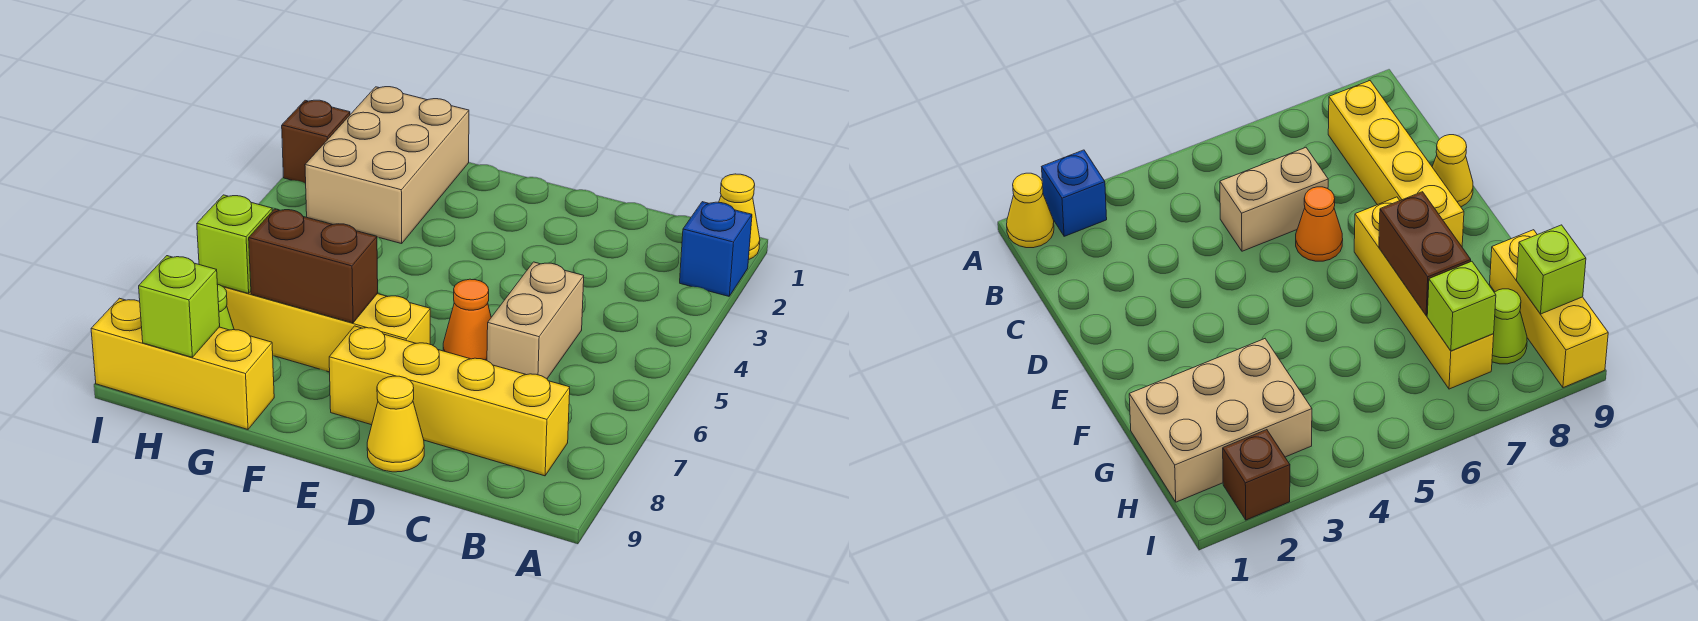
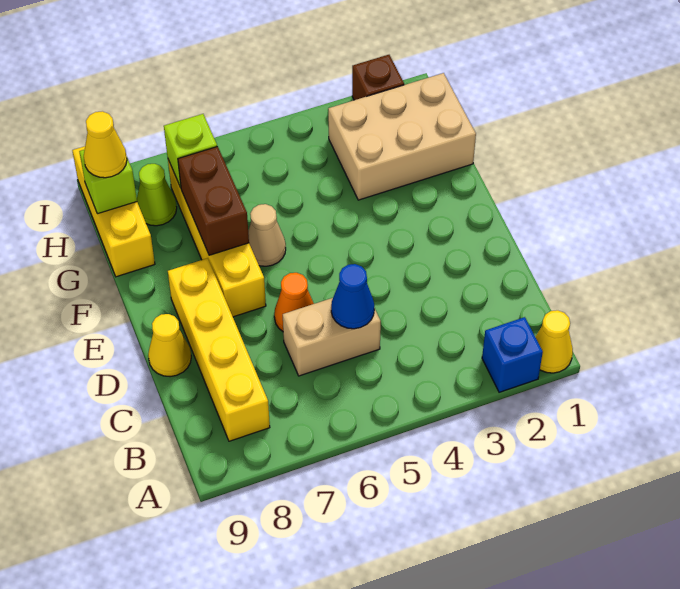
none -> blue cone C5 level 2
none -> tan cone F6 level 1
none -> yellow cone H9 level 3

